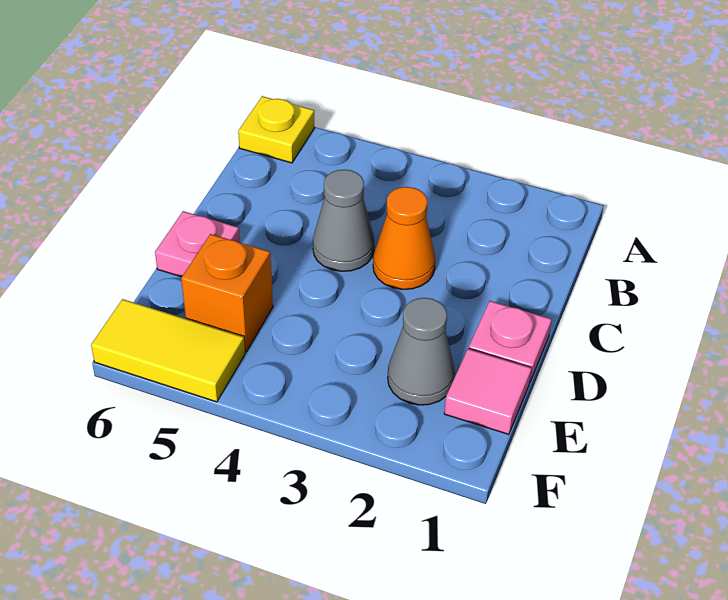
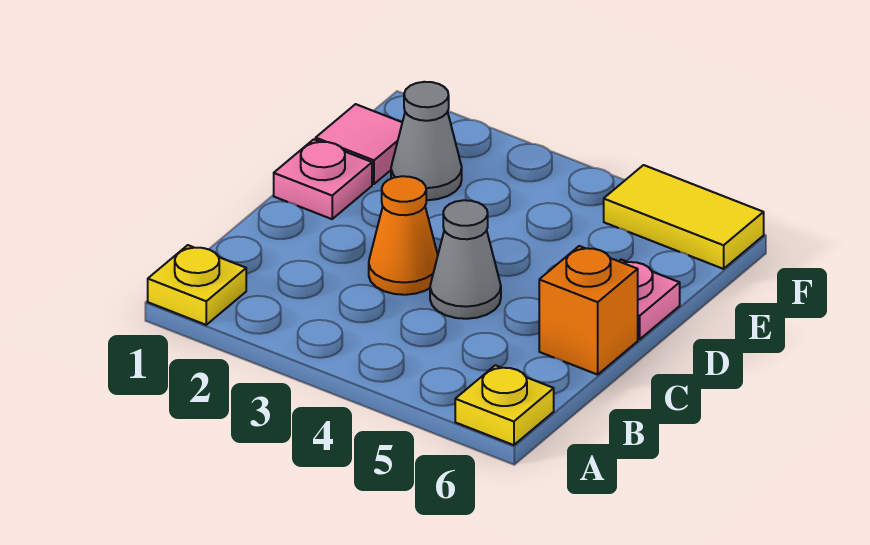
none -> yellow plate A1 level 1
orange brick E5 level 1 -> orange brick C6 level 1

